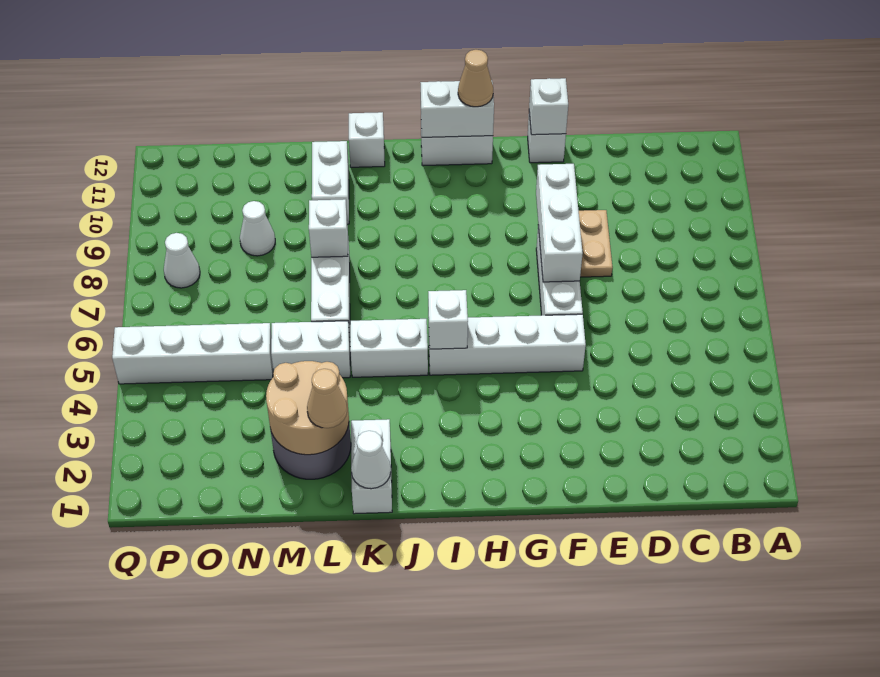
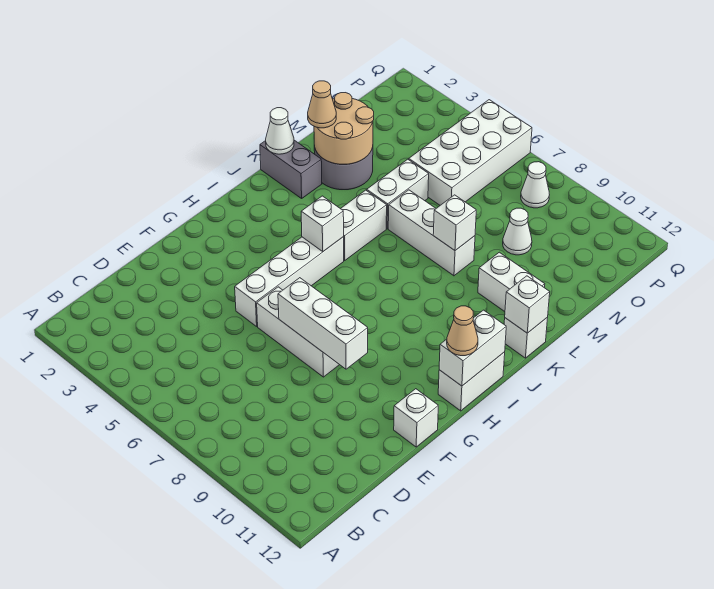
tan plate E8:E9 level 1 -> none
white brick F12 level 2 -> white brick K12 level 2
white brick K1:K2 level 1 -> grey brick K1:K2 level 1
white brick N5:Q5 level 1 -> white brick N5:Q6 level 1

